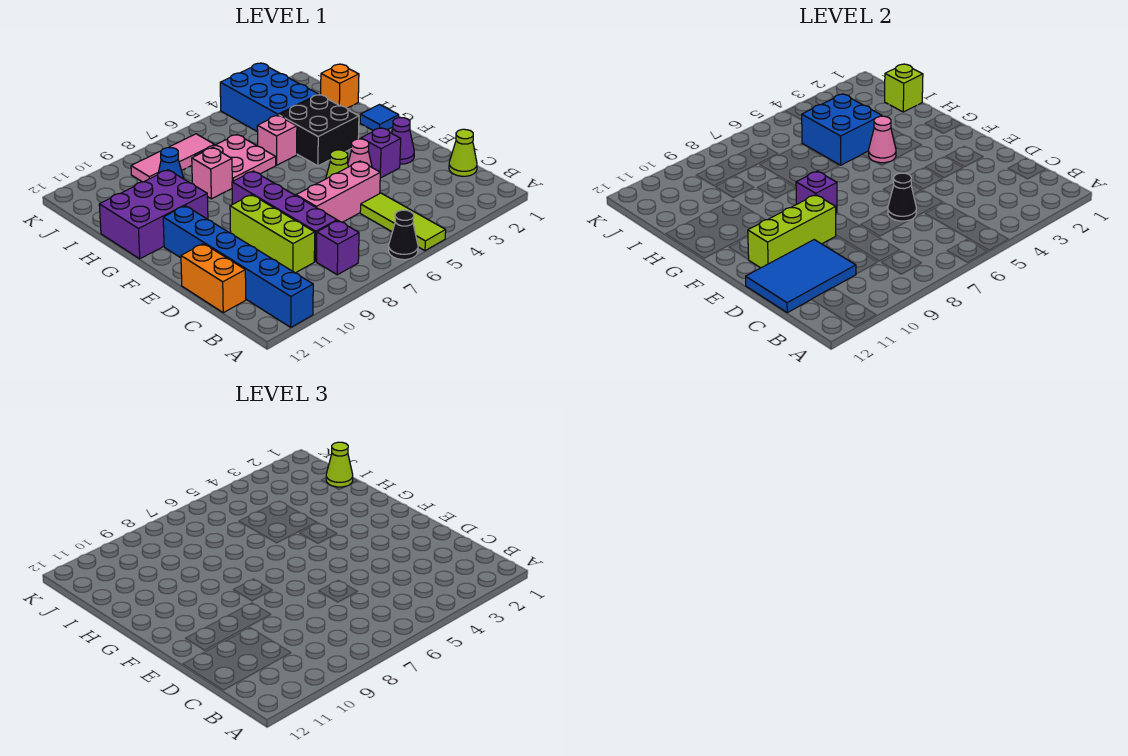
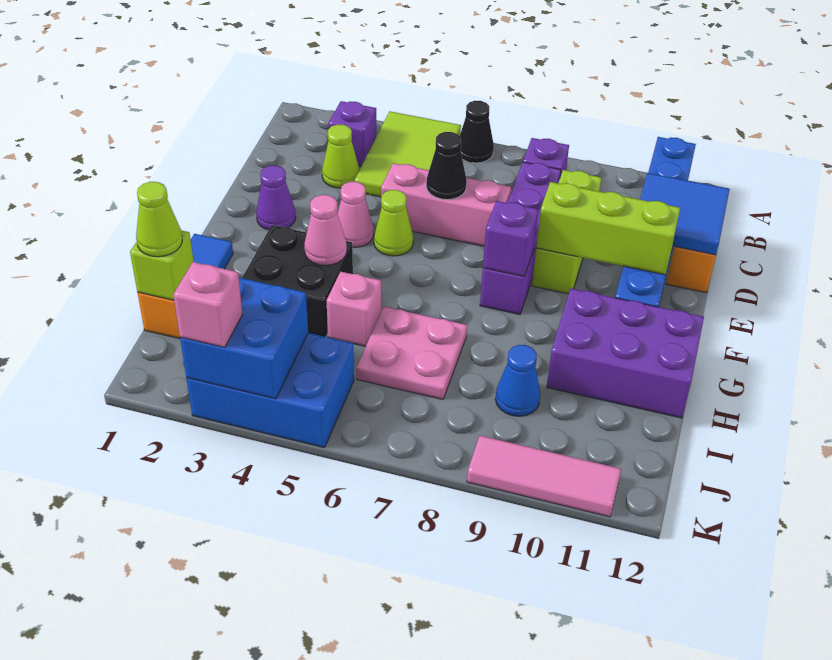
lime tile A5:C5 level 1 -> lime tile A4:C5 level 1
lime cone C1 level 1 -> lime cone C3 level 1
blue tile C10:D12 level 2 -> blue tile C11:D12 level 2
purple brick E3 level 1 -> purple brick B3 level 1
blue brick H4:I5 level 2 -> blue brick J3:K4 level 2
pink brick H8 level 1 -> pink brick K3 level 3
blue brick I3:K4 level 1 -> blue brick J3:K5 level 1
pink tile J7:J9 level 1 -> pink tile K9:K11 level 1

